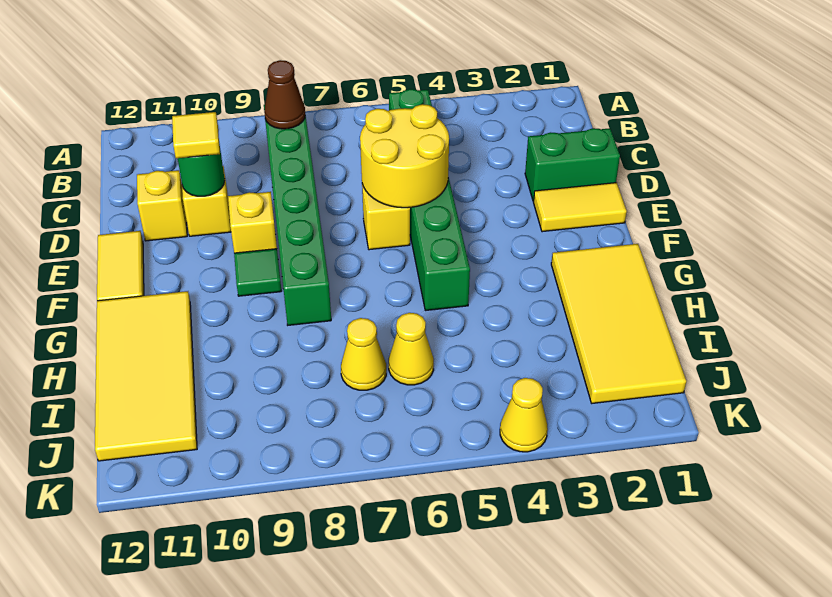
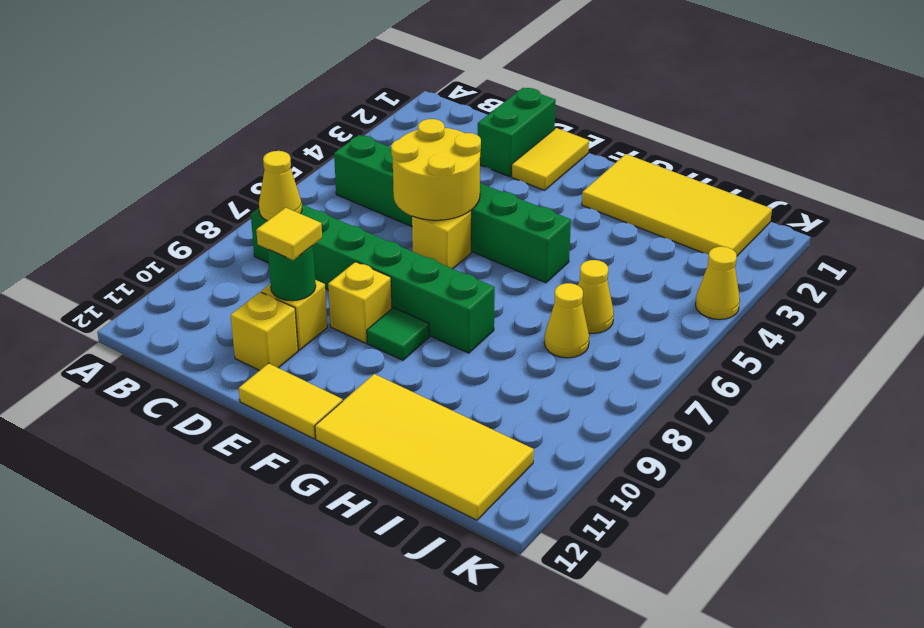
brown cone B8 level 2 -> yellow cone B8 level 2

